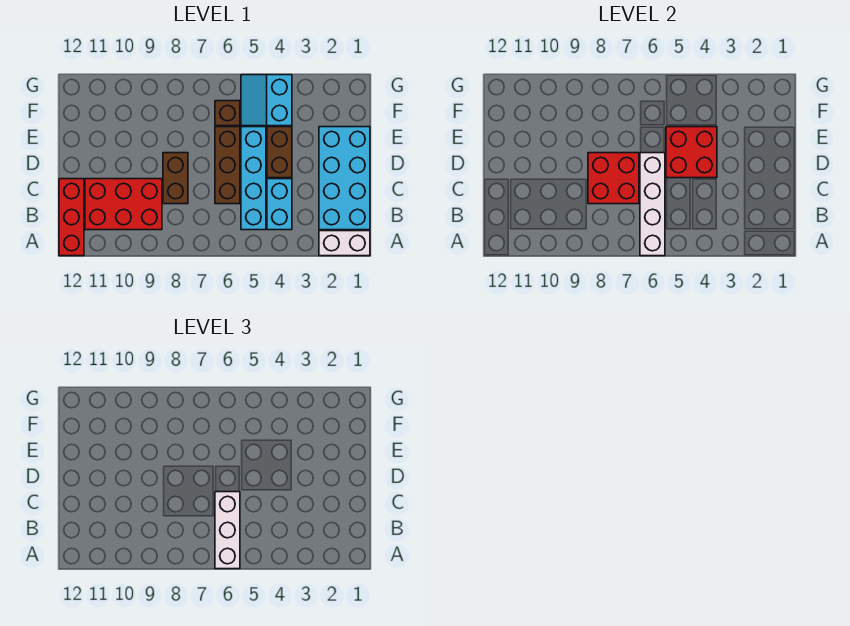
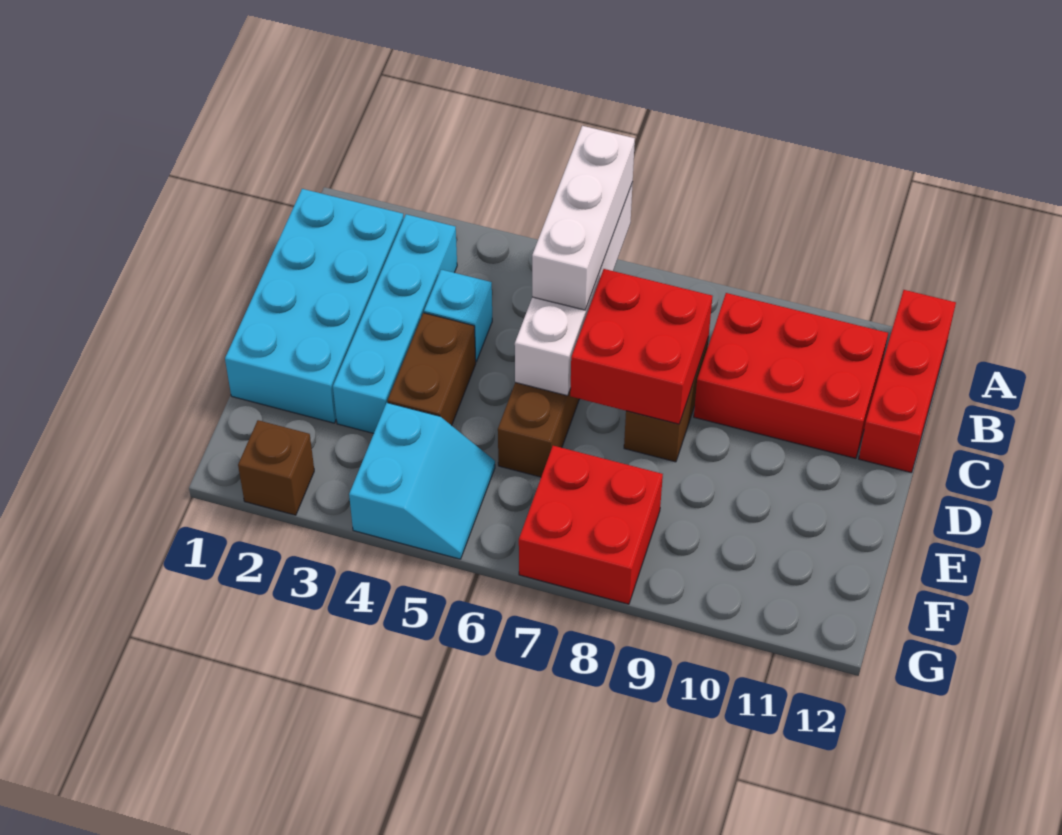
white brick A1:A2 level 1 -> none
cyan brick B4:C4 level 1 -> cyan brick C4 level 1
cyan brick B5:E5 level 1 -> cyan brick B3:E3 level 1
red brick D4:E5 level 2 -> red brick F7:G8 level 1
brown brick F6 level 1 -> brown brick G2 level 1

